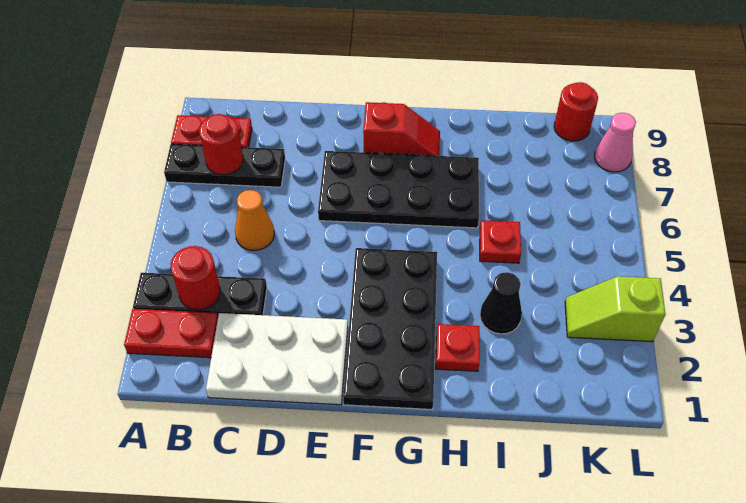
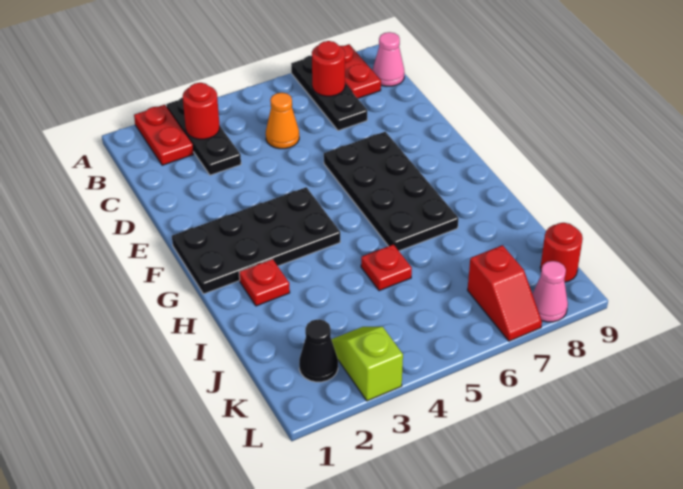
none -> pink cone B9 level 1
white plate C1:E2 level 1 -> none
red slope F8:G8 level 1 top F -> red slope K7:L7 level 1 top K
black cone I3 level 1 -> black cone K2 level 1

